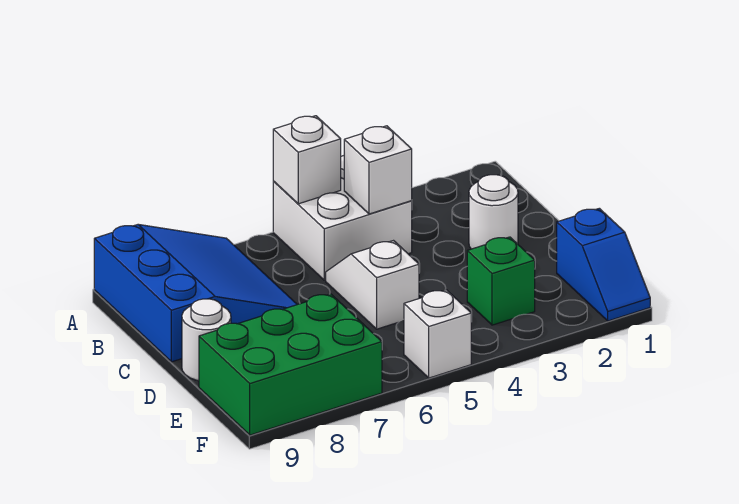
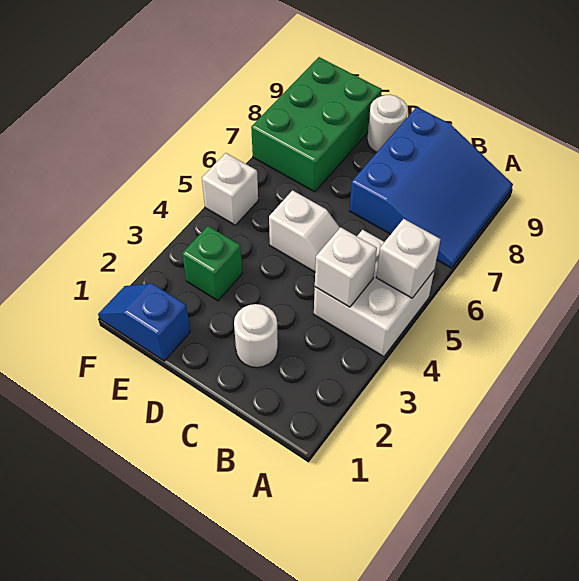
blue slope A7:C9 level 1 top 9 -> blue slope A7:C9 level 1 top C

